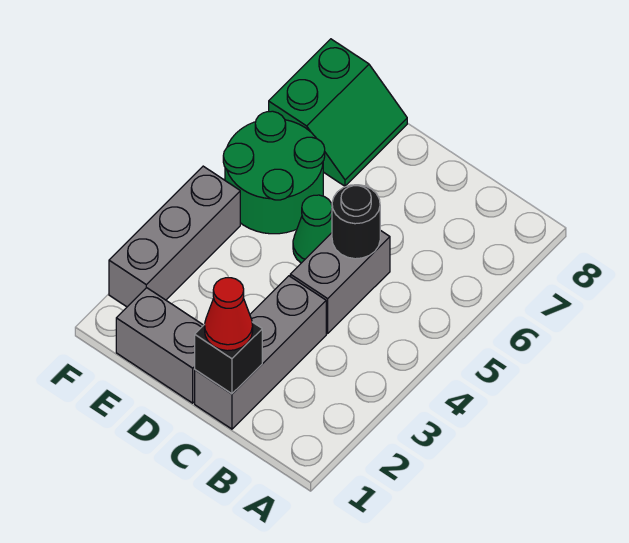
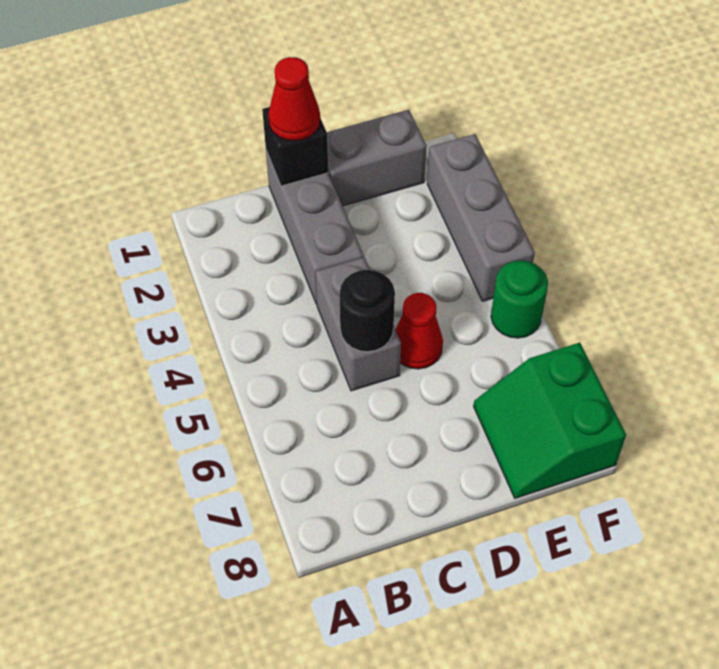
green cone D5 level 1 -> red cone D5 level 1
green round brick E5:F6 level 1 -> green round brick F5 level 1

